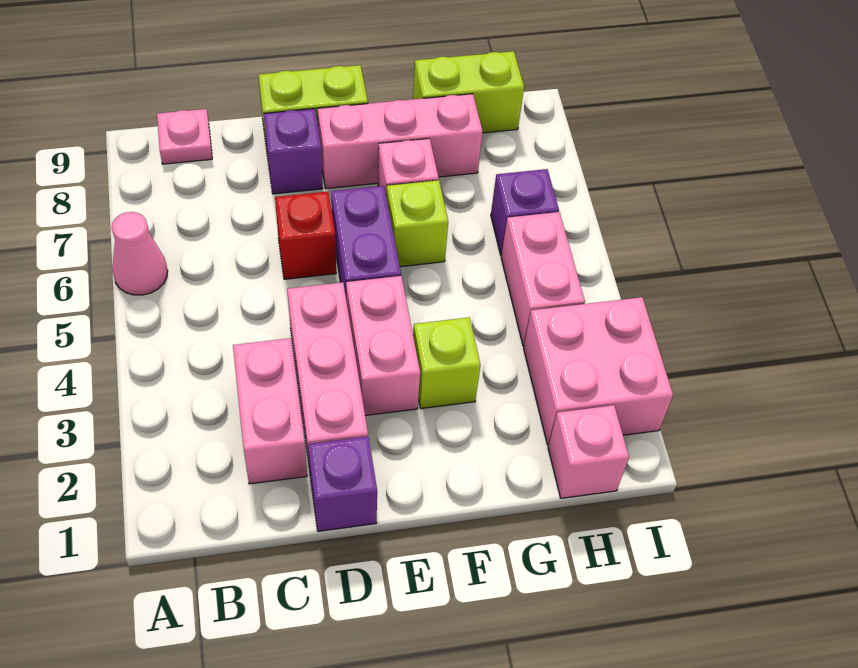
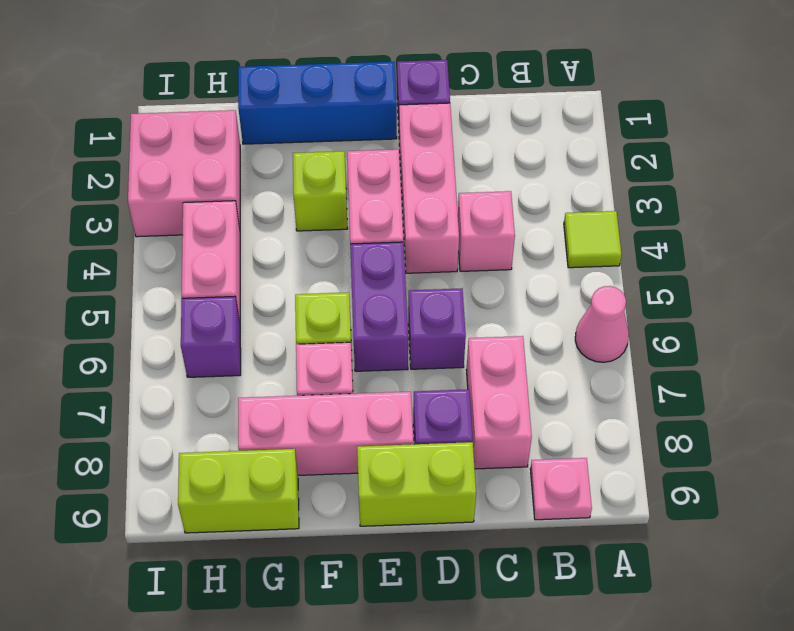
none -> lime tile A4 level 1
pink brick C2:C3 level 1 -> pink brick C7:C8 level 1
red brick D6 level 1 -> purple brick D6 level 1
none -> blue brick E1:G1 level 1
pink brick H1 level 1 -> pink brick C4 level 1

